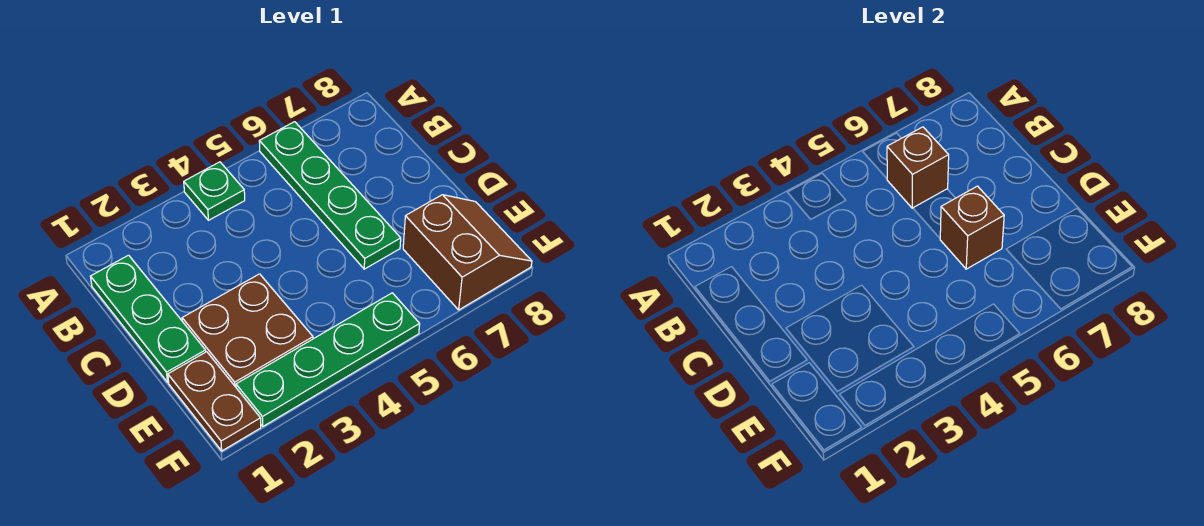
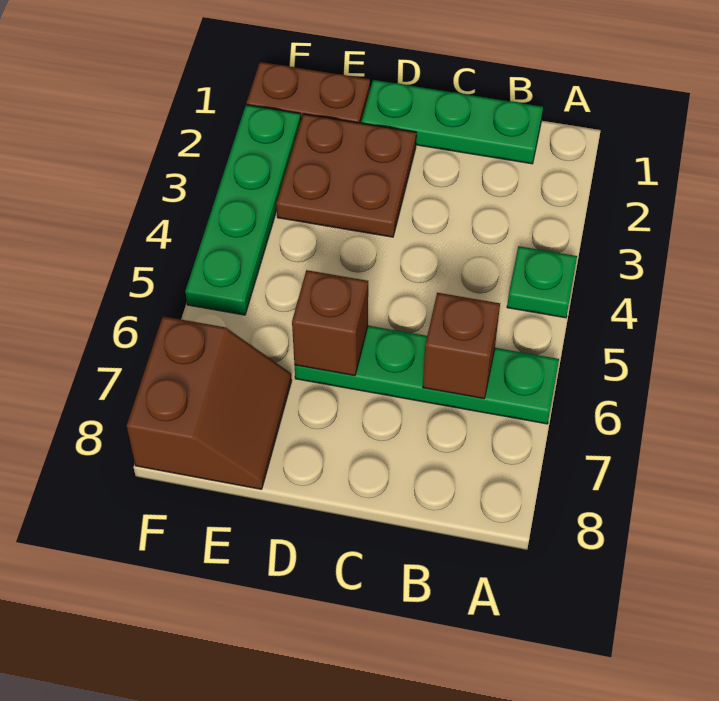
brown slope E7:F8 level 1 top 7 -> brown slope E7:F8 level 1 top F

